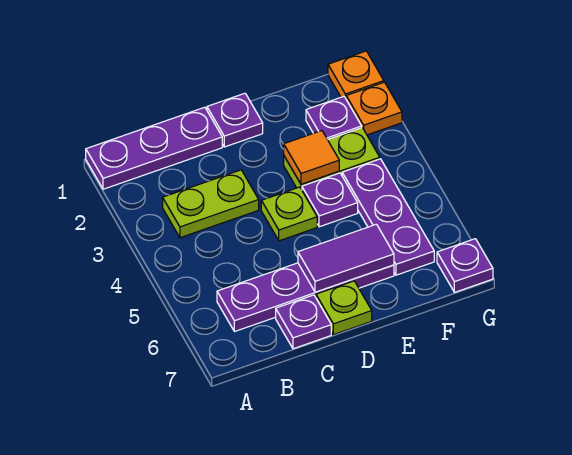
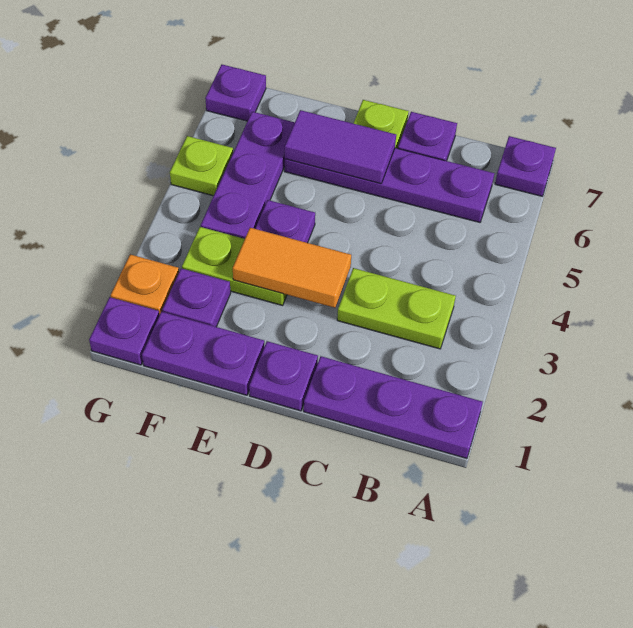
none -> purple plate A7 level 1
lime plate D4 level 1 -> lime plate G5 level 1
none -> purple plate E1:F1 level 1
orange tile E3 level 2 -> orange tile D3:E3 level 2
orange plate G1 level 1 -> purple plate G1 level 1

